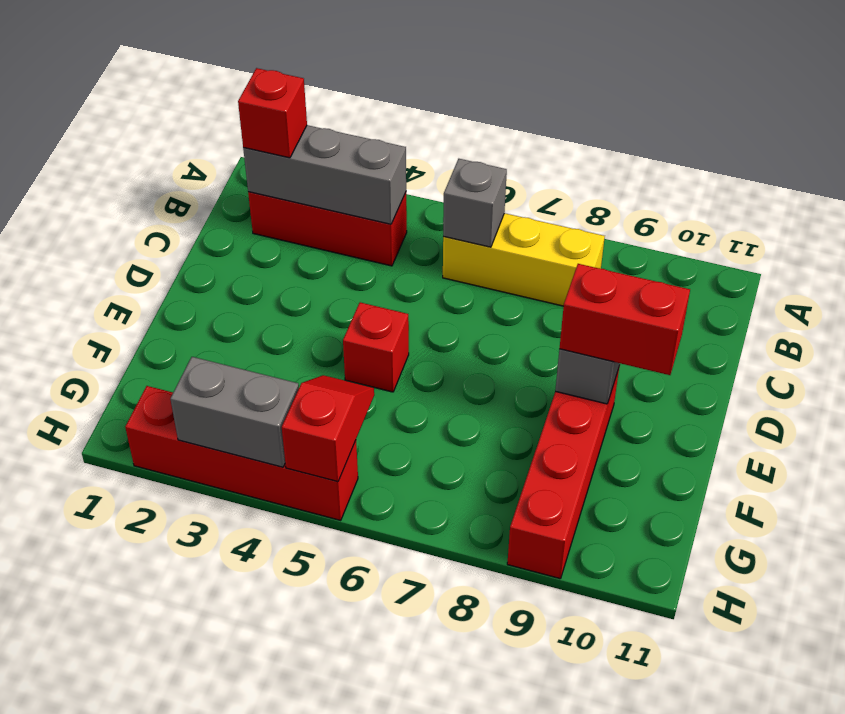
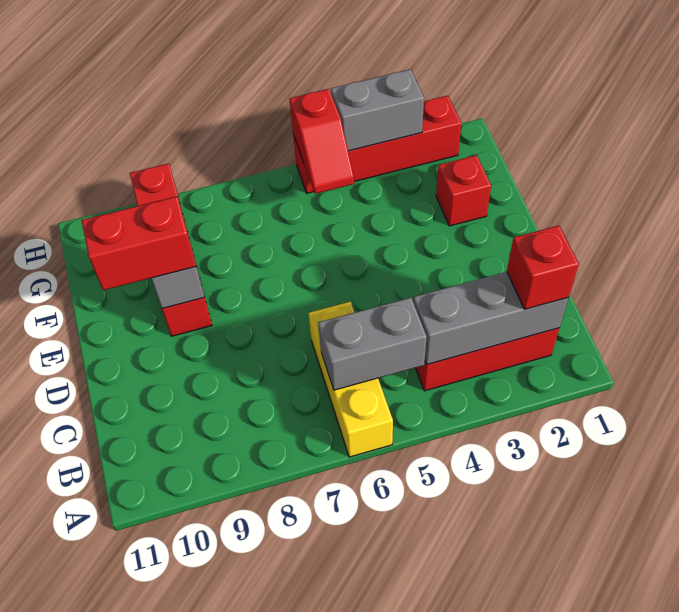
yellow brick B6:B8 level 1 -> yellow brick A6:C6 level 1
grey brick B6 level 2 -> grey brick B5:B6 level 2
red brick E5 level 1 -> red brick F2 level 1

